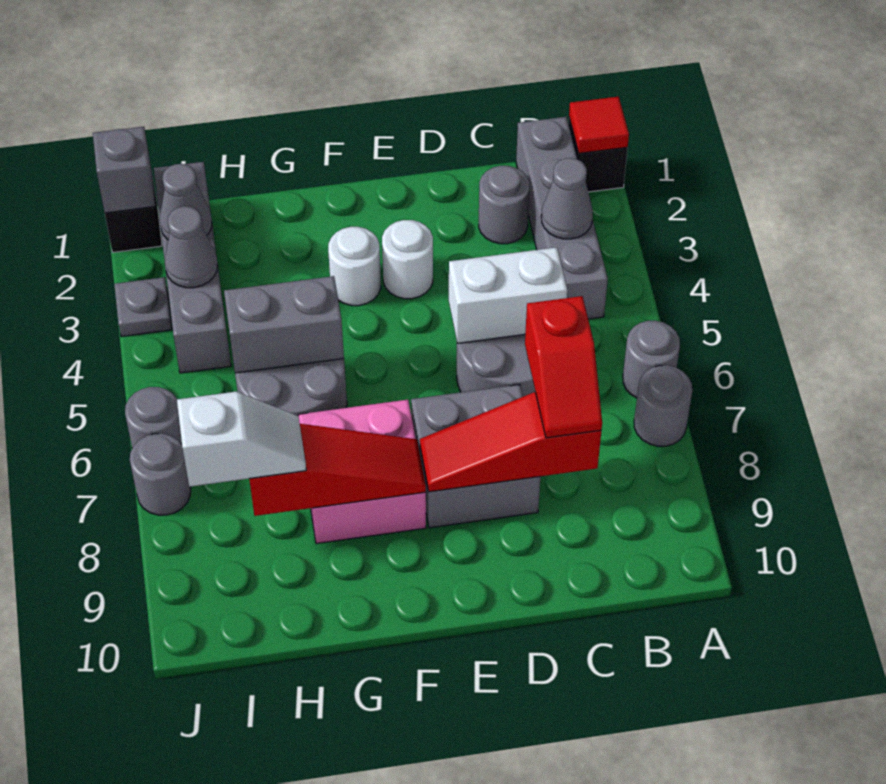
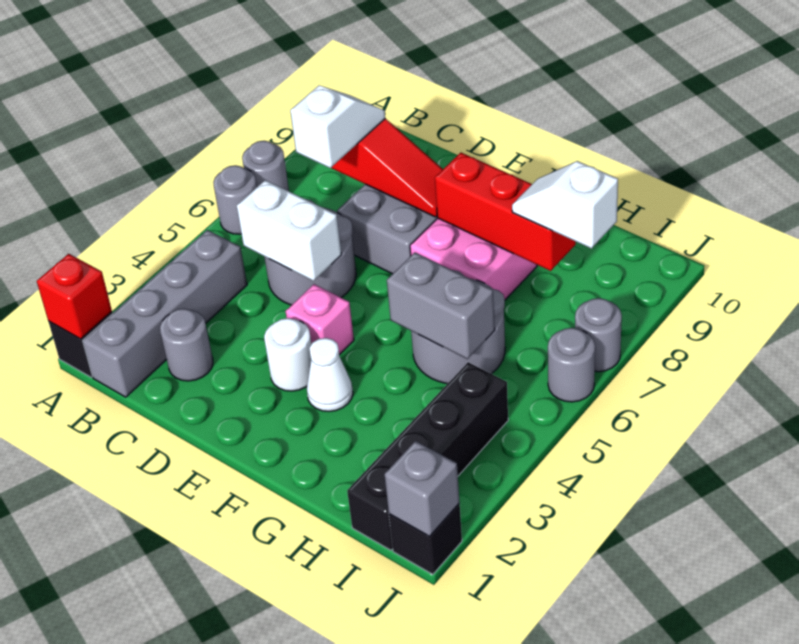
red tile A1 level 2 -> red brick A1 level 2
grey cone B3 level 2 -> none
red slope C7:C8 level 3 top 7 -> white slope C7:C8 level 3 top 7
none -> pink brick E4 level 1
white round brick F3 level 1 -> white cone F3 level 1
red slope F8:H8 level 2 top H -> red brick F8:H8 level 2
grey brick I1:I4 level 1 -> black brick I1:I4 level 1
grey cone I2 level 2 -> none
grey cone I3 level 2 -> none
grey plate J3 level 1 -> none

